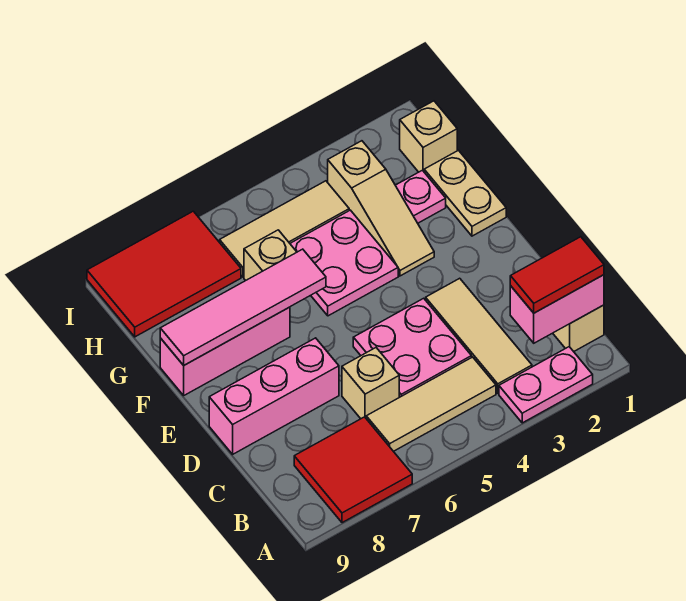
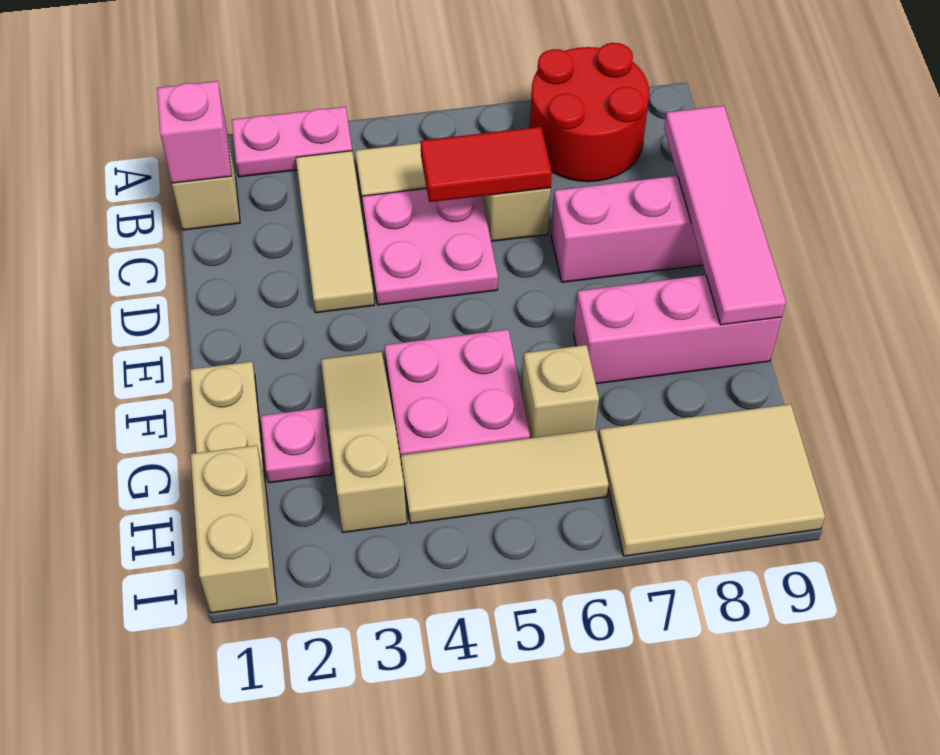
red tile A7:B8 level 1 -> red round brick A7:B8 level 1
pink brick B1:B2 level 2 -> pink brick B1 level 2
red tile B1:B2 level 3 -> red tile C5:C6 level 2
pink tile F6:F9 level 2 -> pink tile C9:F9 level 2
tan brick H1 level 1 -> tan brick H1:I1 level 1
red tile H7:I9 level 1 -> tan tile H7:I9 level 1

